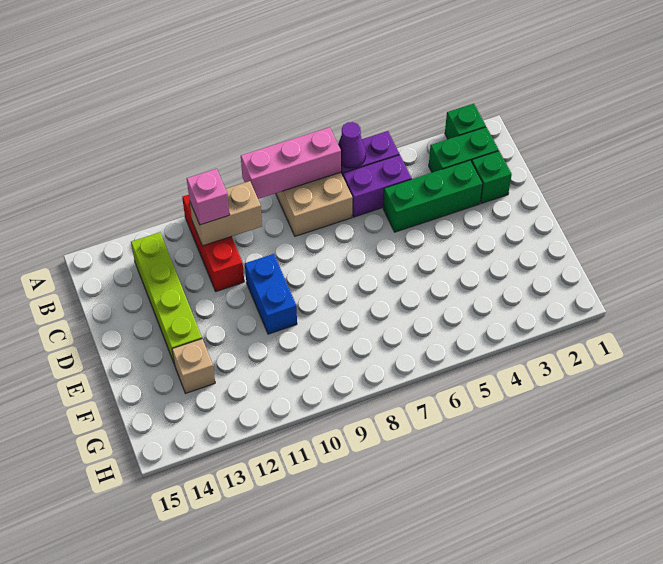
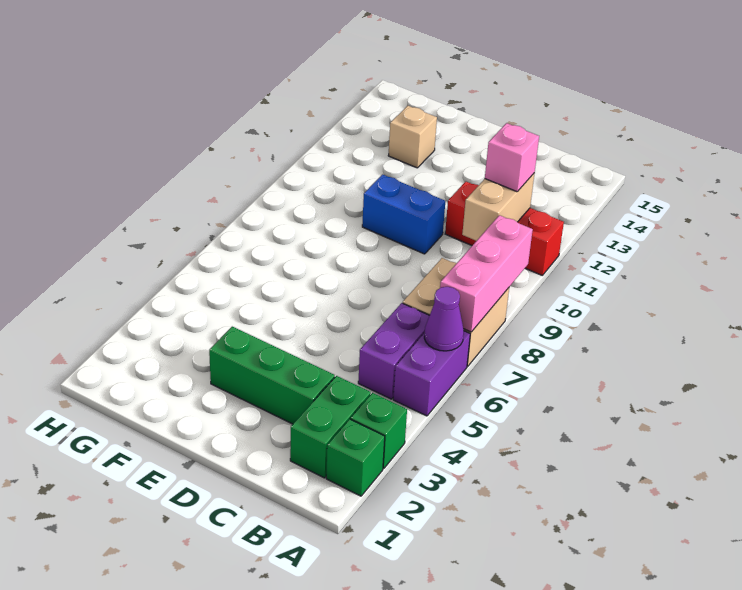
lime brick B13:E13 level 1 -> none
green brick C2 level 1 -> green brick A3 level 1
green brick C3:C5 level 1 -> green brick C3:E3 level 1

